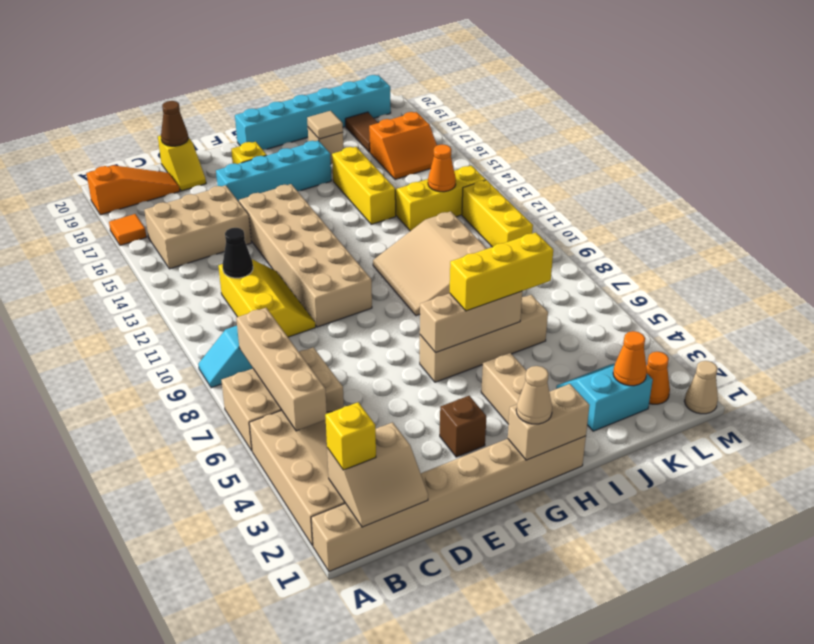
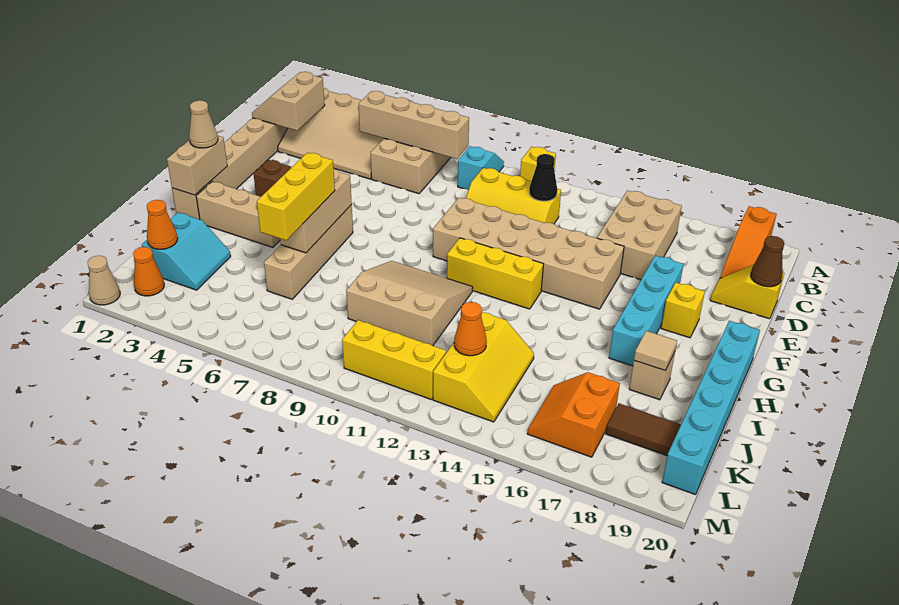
orange tile A17 level 1 -> none
yellow brick B2 level 3 -> yellow brick A11 level 1
yellow brick I14:I16 level 1 -> yellow brick G11:G13 level 1

